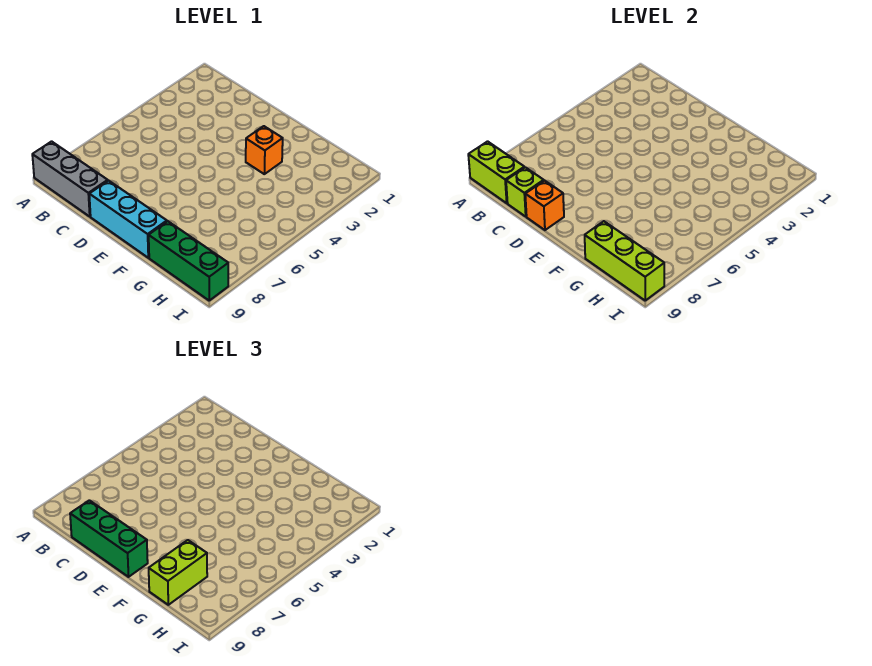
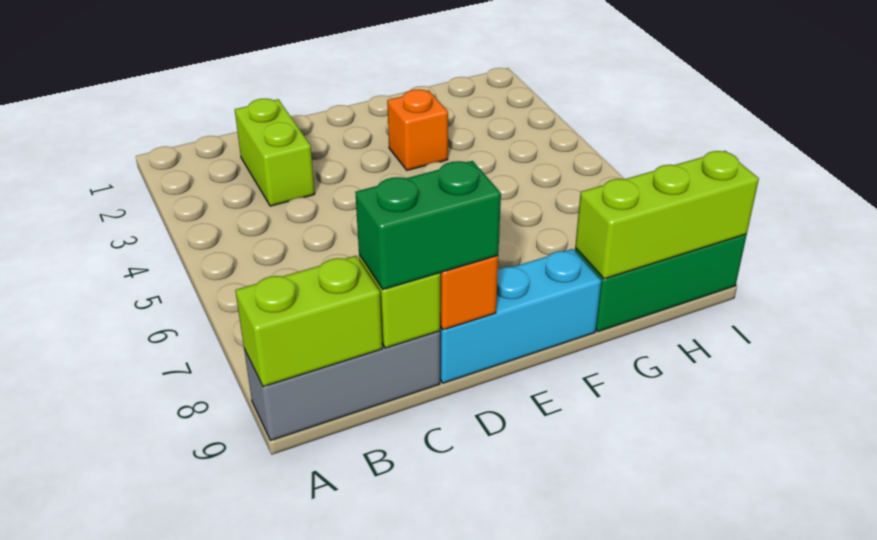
green brick C9:E9 level 3 -> green brick C9:D9 level 3
lime brick G8:G9 level 3 -> lime brick C2:C3 level 1

